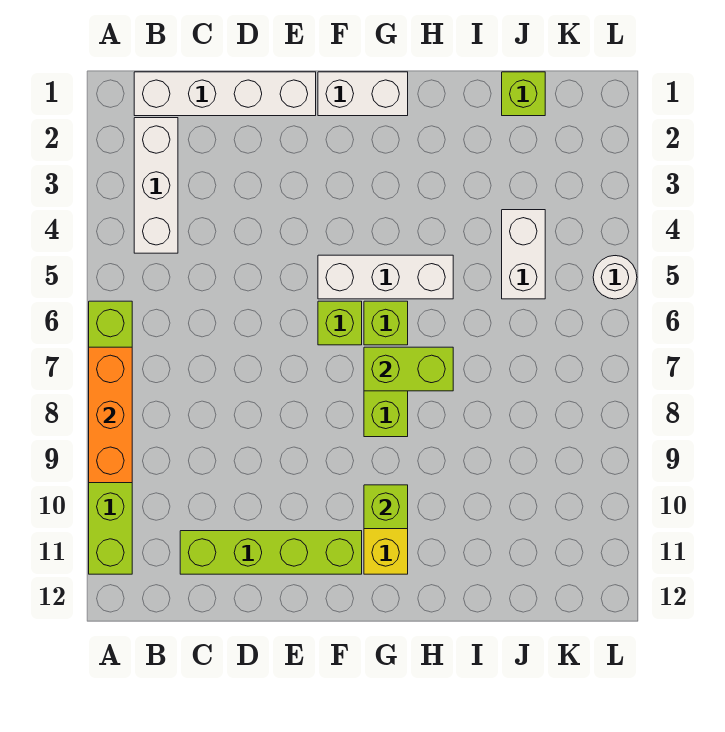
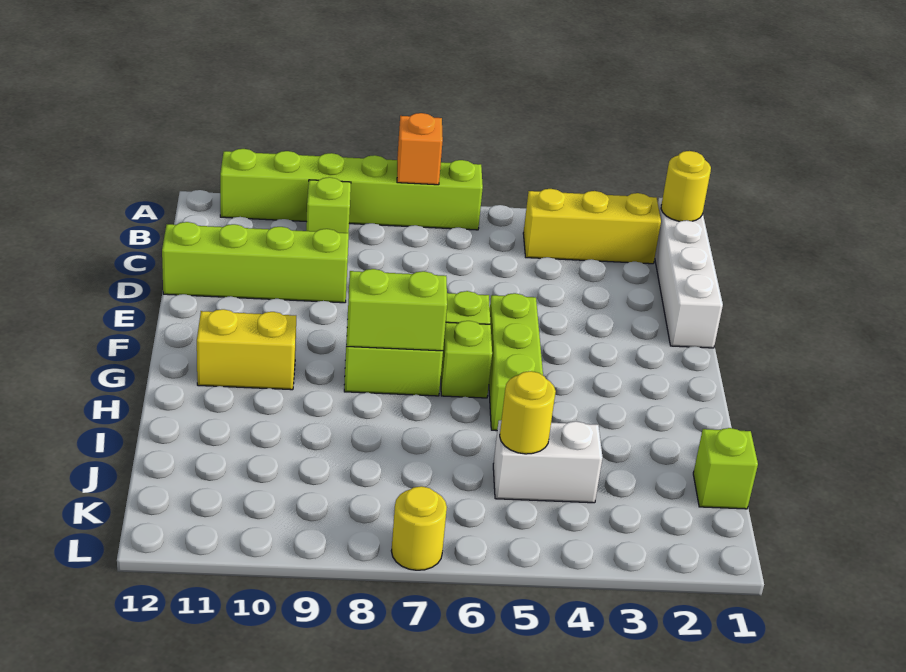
orange brick A7:A9 level 2 -> orange brick A7 level 2
none -> yellow round brick B1 level 2
white brick B2:B4 level 1 -> yellow brick B2:B4 level 1
lime brick C11:F11 level 1 -> lime brick D9:D12 level 1
white brick F1:G1 level 1 -> none
white brick F5:H5 level 1 -> lime brick F5:H5 level 1
lime brick G7:H7 level 2 -> lime brick G7:G8 level 2
lime brick G10 level 2 -> lime brick B9 level 1
none -> yellow round brick J5 level 2
white round brick L5 level 1 -> none
none -> yellow round brick L7 level 1

